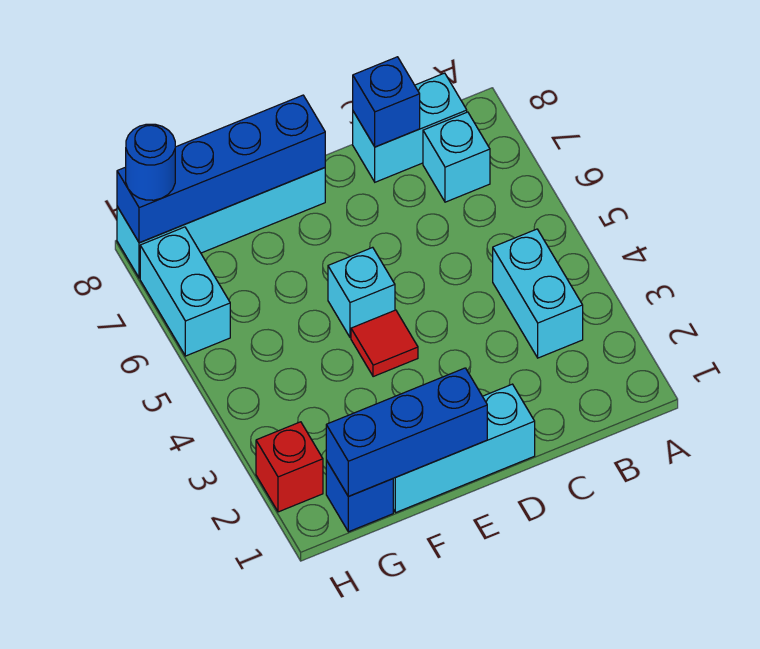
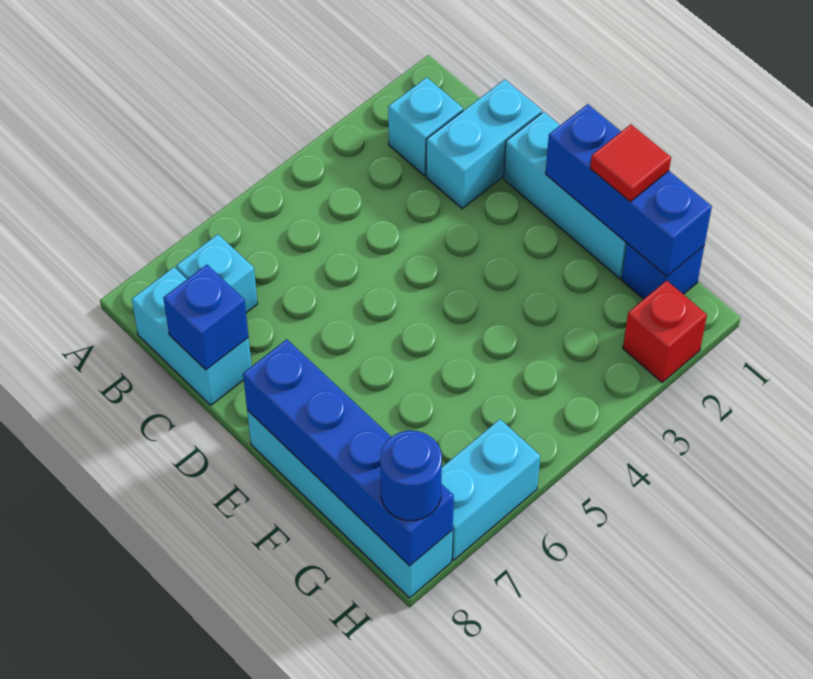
cyan brick B3:B4 level 1 -> cyan brick C1:C2 level 1
red tile E4 level 1 -> red tile F1 level 3
cyan brick E5 level 1 -> cyan brick B2 level 1

